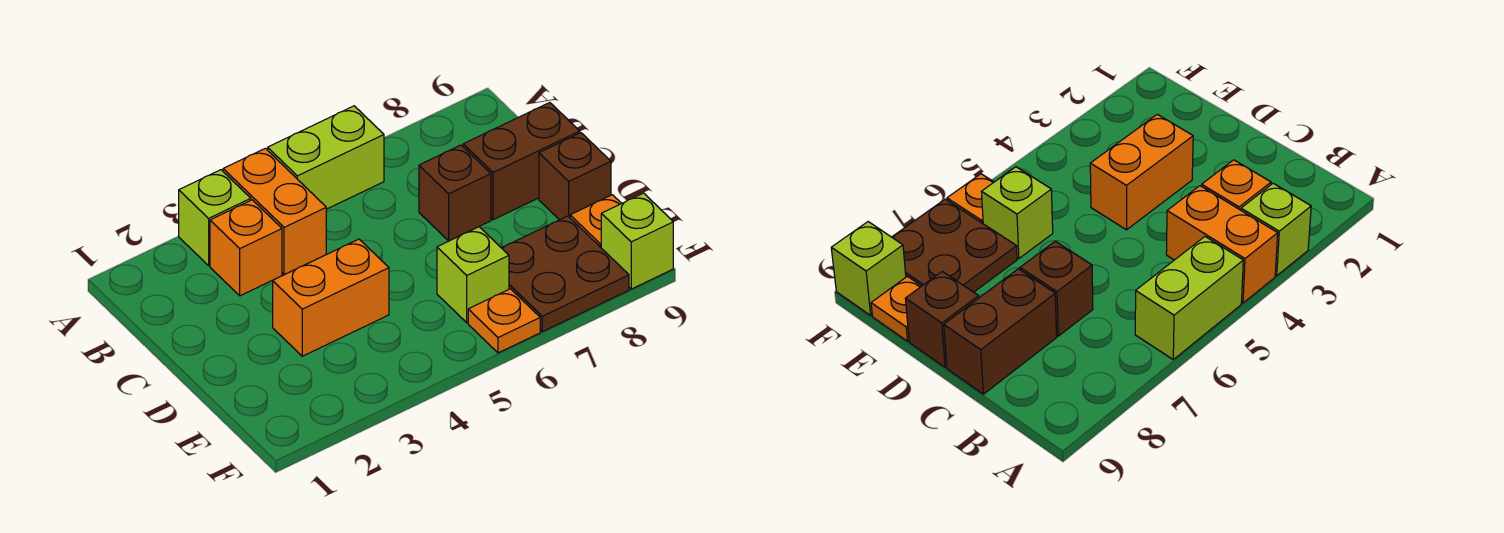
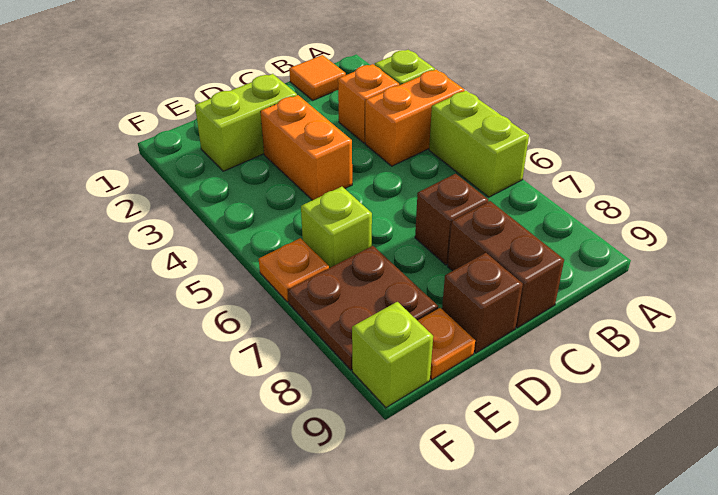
none -> orange tile B1 level 1
none -> lime brick D2:E2 level 1

